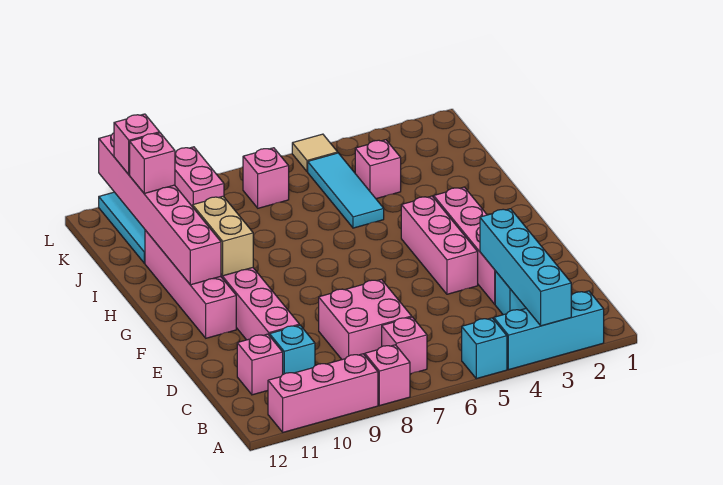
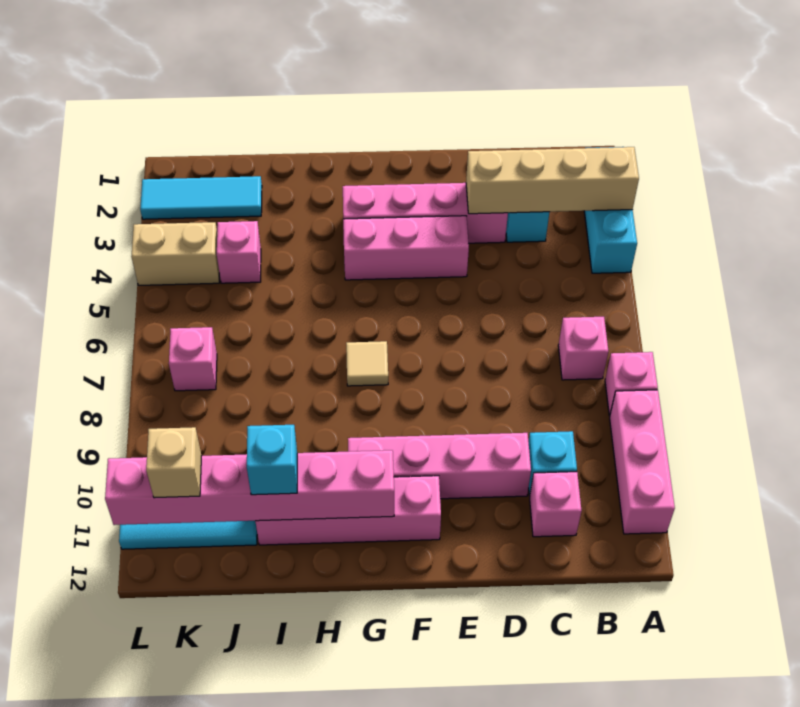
cyan brick A3:D3 level 2 -> tan brick A3:D3 level 2
cyan brick A5 level 1 -> cyan brick I11 level 3
pink brick C7:D8 level 1 -> none
tan brick G10:H10 level 2 -> tan brick K4:L4 level 1
cyan tile I5:K5 level 1 -> cyan tile J2:L2 level 1
pink brick J11 level 3 -> none
pink brick K9:L9 level 1 -> none
pink brick K11 level 3 -> tan brick K11 level 3
tan tile L5 level 1 -> tan tile G7 level 1

